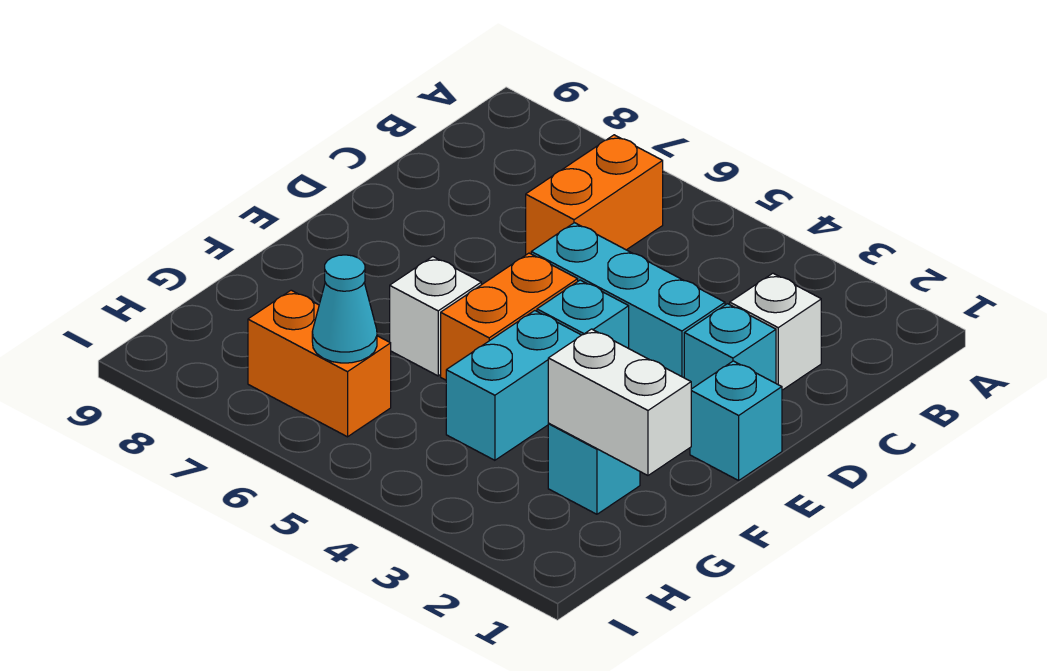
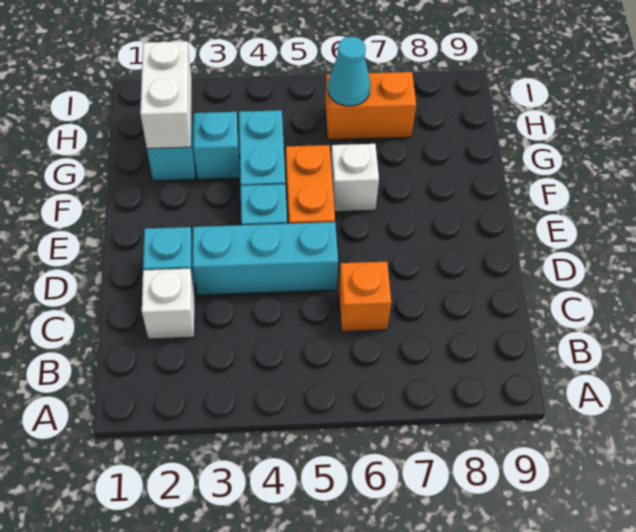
orange brick B6:C6 level 1 -> orange brick C6 level 1
cyan brick E1 level 1 -> cyan brick G3 level 1
white brick G1:G2 level 2 -> white brick G2:H2 level 2

